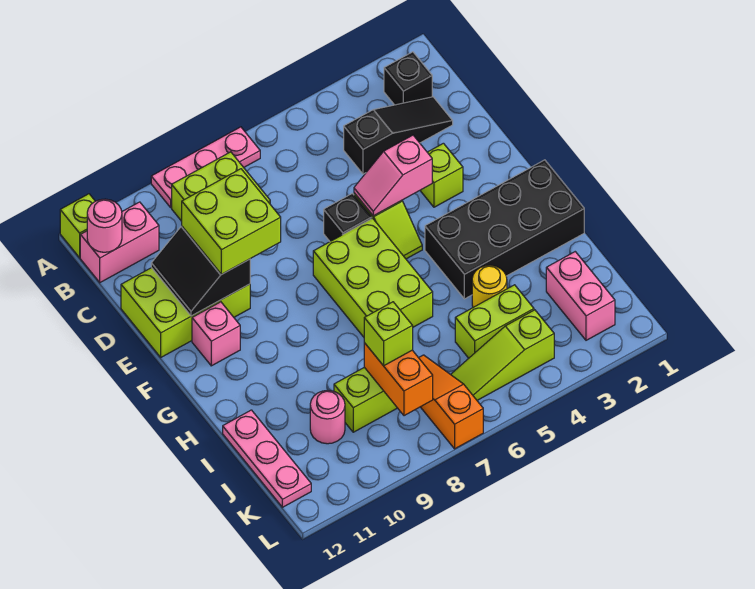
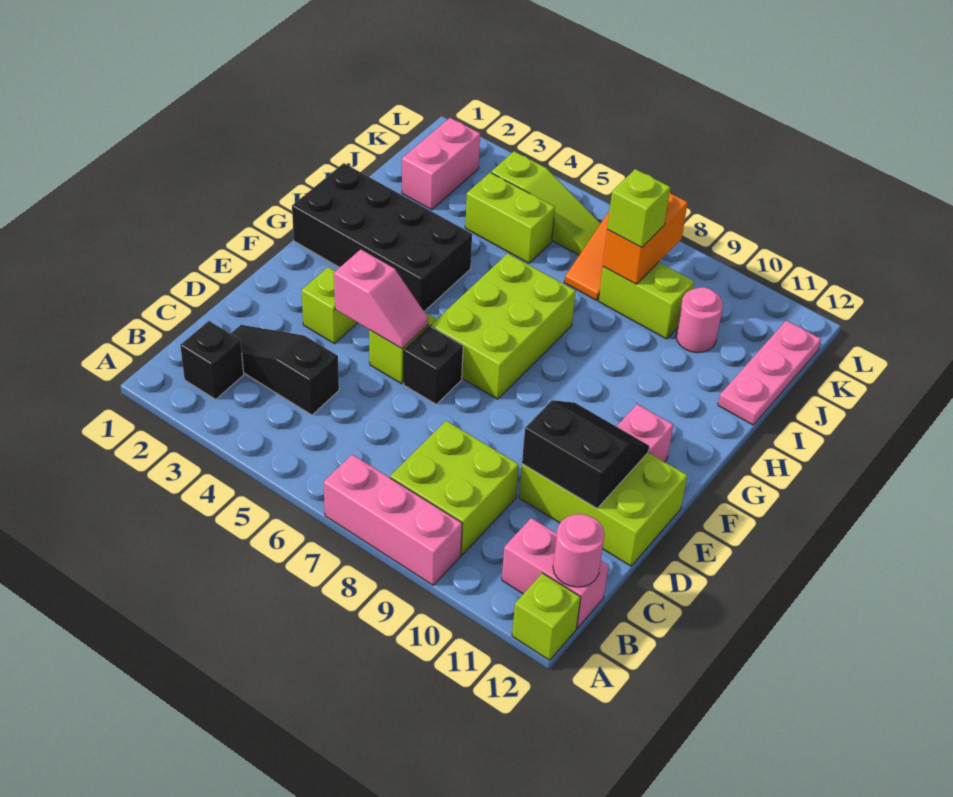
pink plate A7:A9 level 1 -> pink brick A7:A9 level 1
lime brick D9:E10 level 3 -> none
black slope D10:E11 level 2 top 10 -> black slope D10:E11 level 2 top D
yellow round brick I4 level 1 -> none

